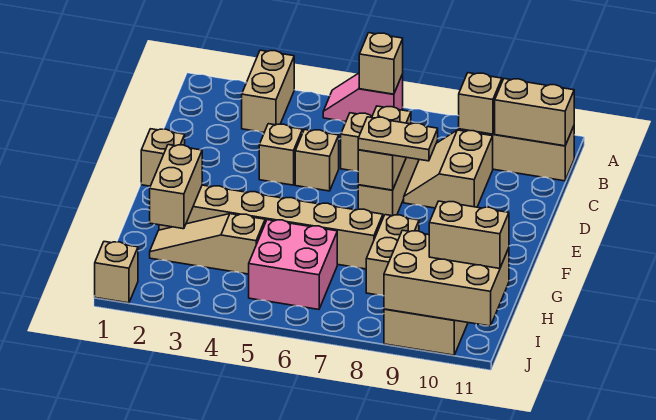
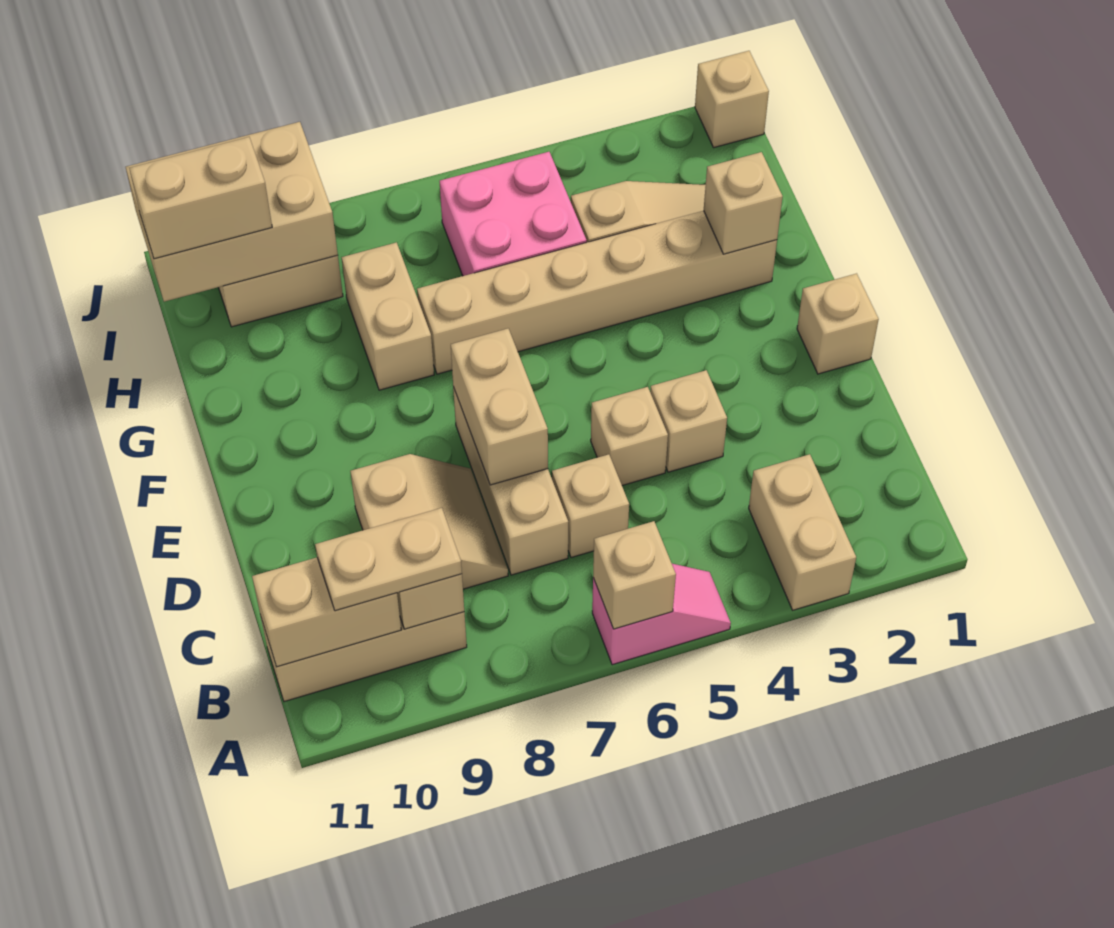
tan plate E7:E8 level 3 -> tan plate B9:B10 level 3
tan brick G2:H2 level 2 -> tan brick G2 level 2

